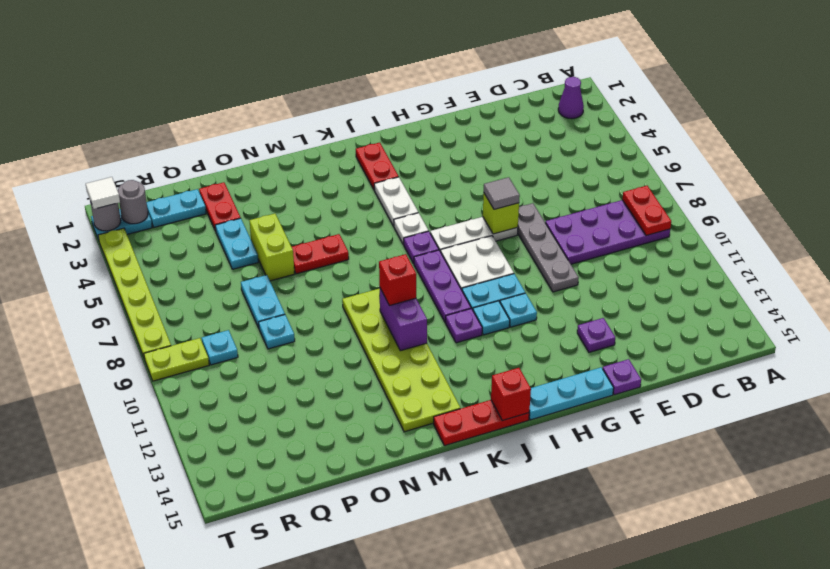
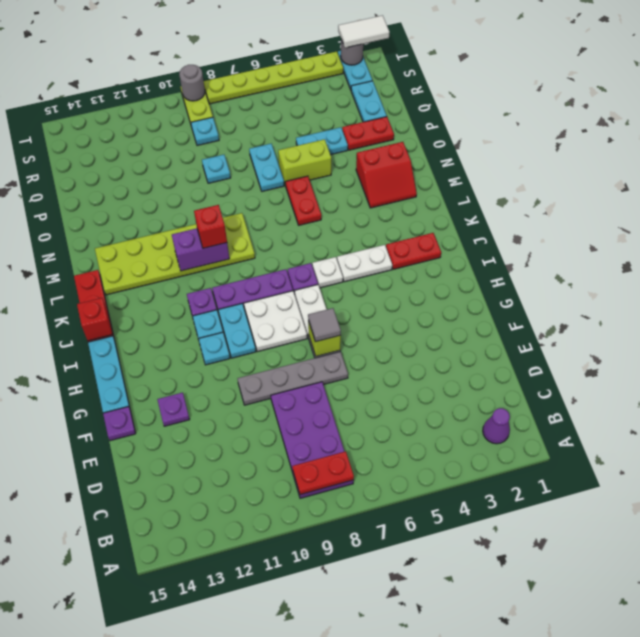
none -> red slope M2:N3 level 1 top N
cyan plate P7:P8 level 1 -> cyan plate O7:P7 level 1
grey round brick S2 level 2 -> grey round brick T9 level 2
white tile T2 level 3 -> white tile T1:T2 level 3

